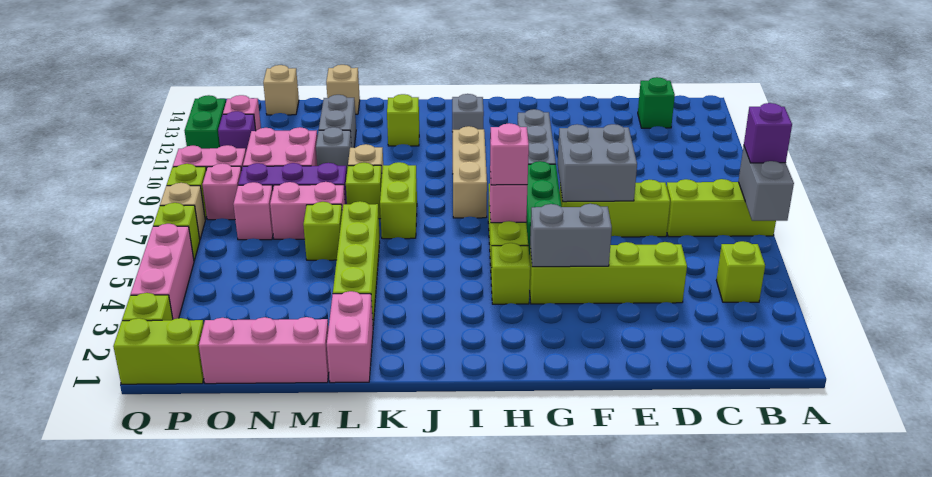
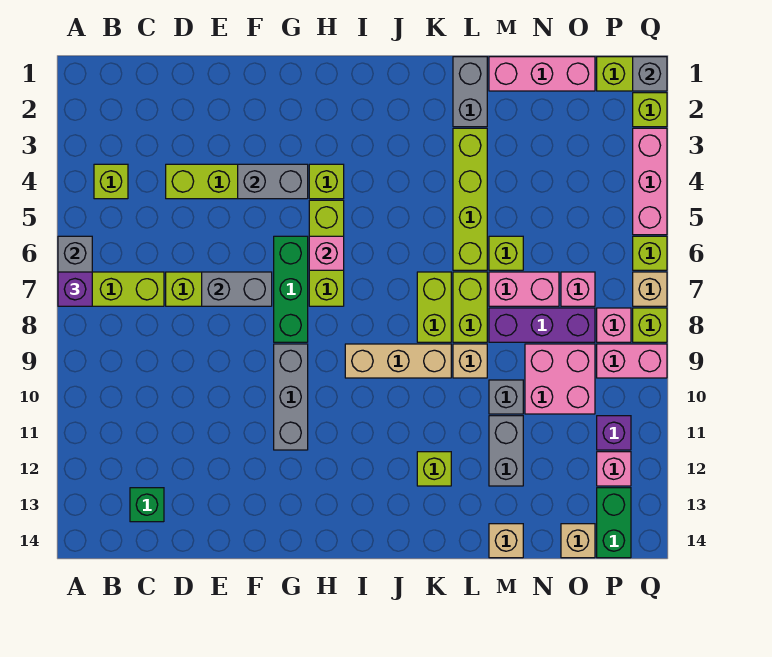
grey brick E7:F8 level 2 -> grey brick E7:F7 level 2
pink brick H6 level 3 -> none
tan brick I8:I10 level 1 -> tan brick I9:K9 level 1
grey brick I12 level 1 -> grey brick Q1 level 2
pink brick L1:L2 level 1 -> grey brick L1:L2 level 1
lime brick L8 level 1 -> lime brick L7:L8 level 1
green brick Q11:Q12 level 1 -> green brick P13:P14 level 1

